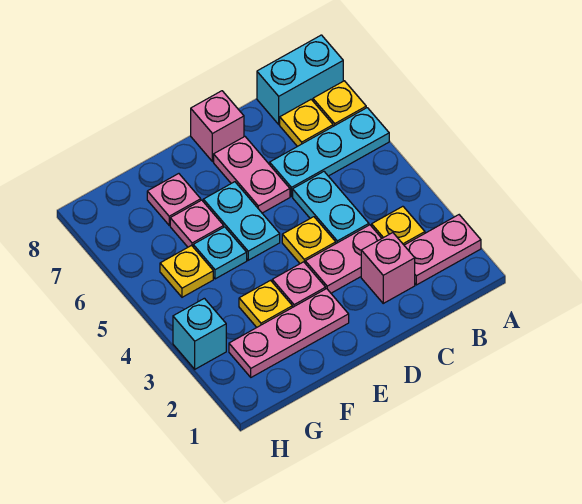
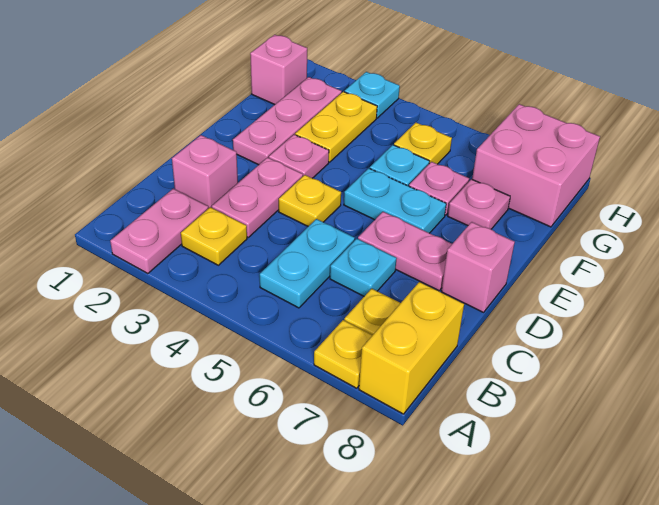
cyan plate A6:C6 level 1 -> cyan plate C6 level 1
cyan brick A8:B8 level 1 -> yellow brick A8:B8 level 1
cyan plate C4:C5 level 1 -> cyan plate B5:C5 level 1
yellow plate F3 level 1 -> yellow plate F3:G3 level 1
none -> pink brick G1 level 1
none -> pink brick G7:H8 level 1
cyan brick H3 level 1 -> cyan plate H3 level 1

